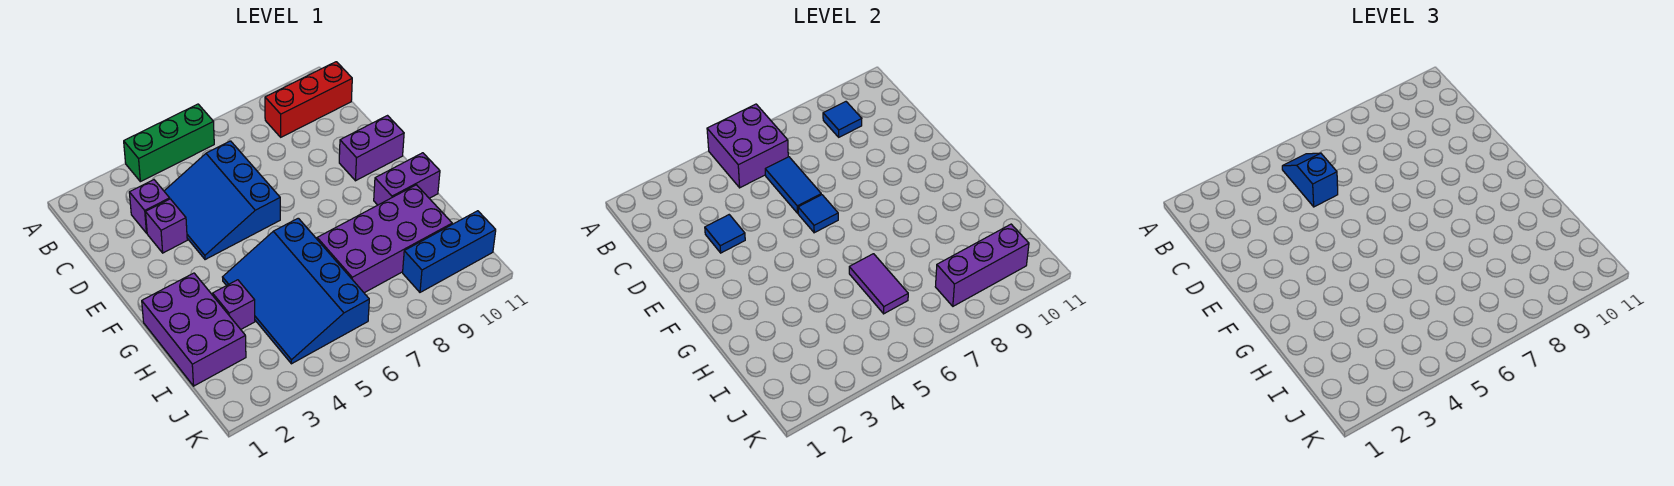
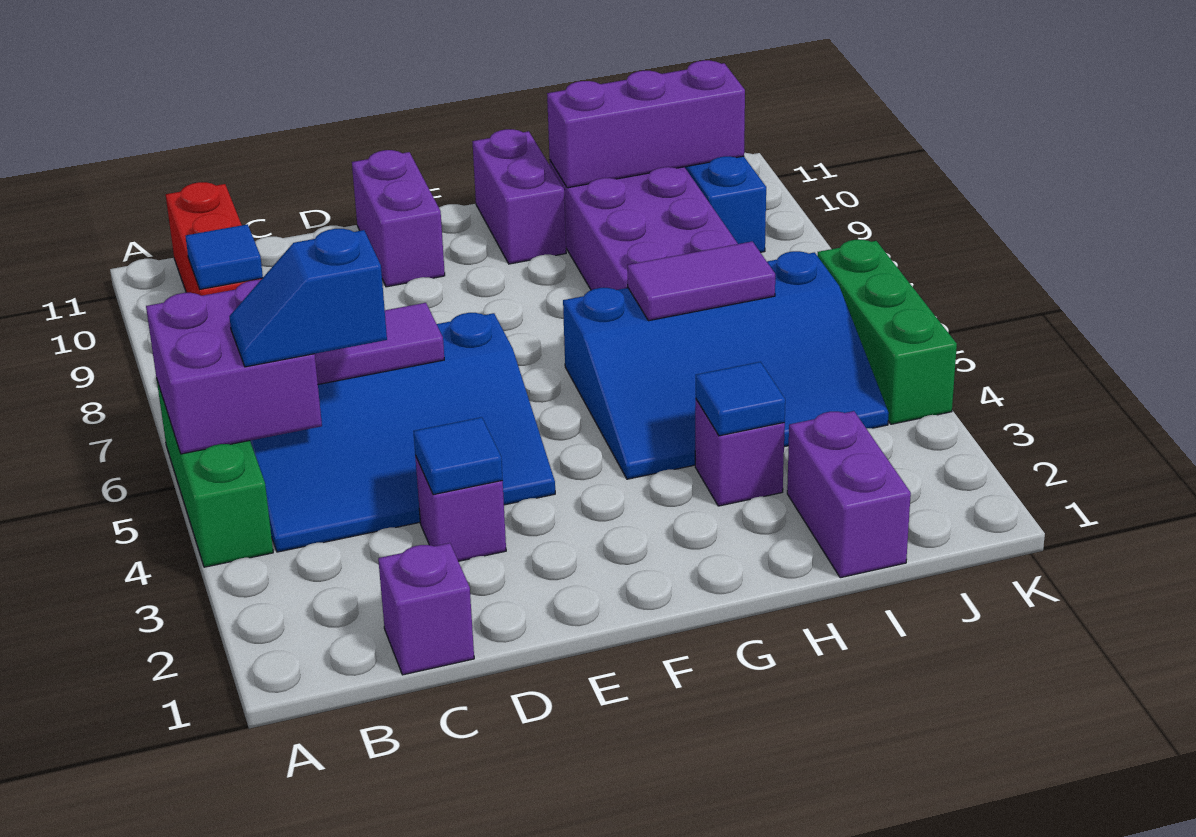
purple brick C3 level 1 -> purple brick C1 level 1
blue slope C4:E6 level 1 top 6 -> blue slope B4:E6 level 1 top 6
blue tile C6:D6 level 2 -> purple tile C6:D6 level 2
blue tile E6 level 2 -> blue tile H3 level 2
purple brick G1:I2 level 1 -> purple brick I1:I2 level 1
purple brick J8:J10 level 2 -> purple brick H10:J10 level 2
none -> green brick K4:K6 level 1

